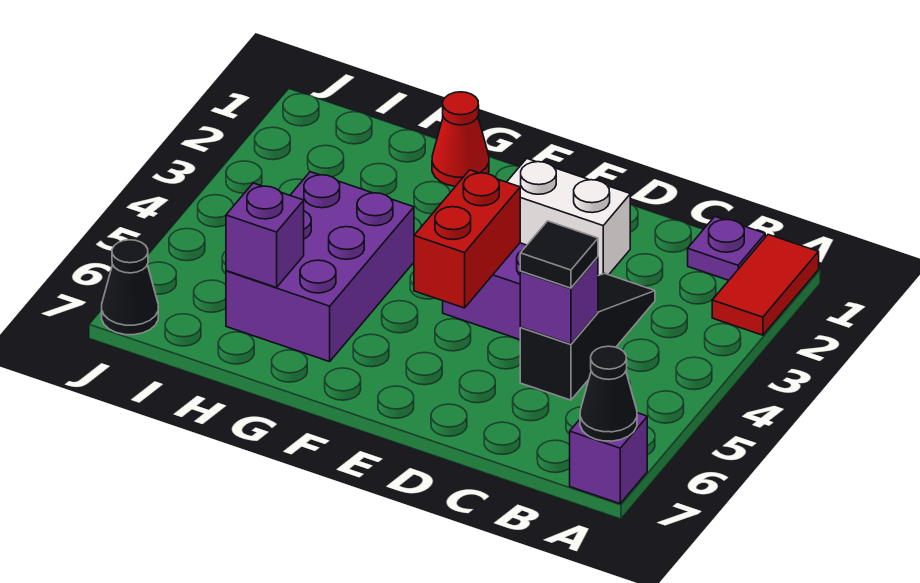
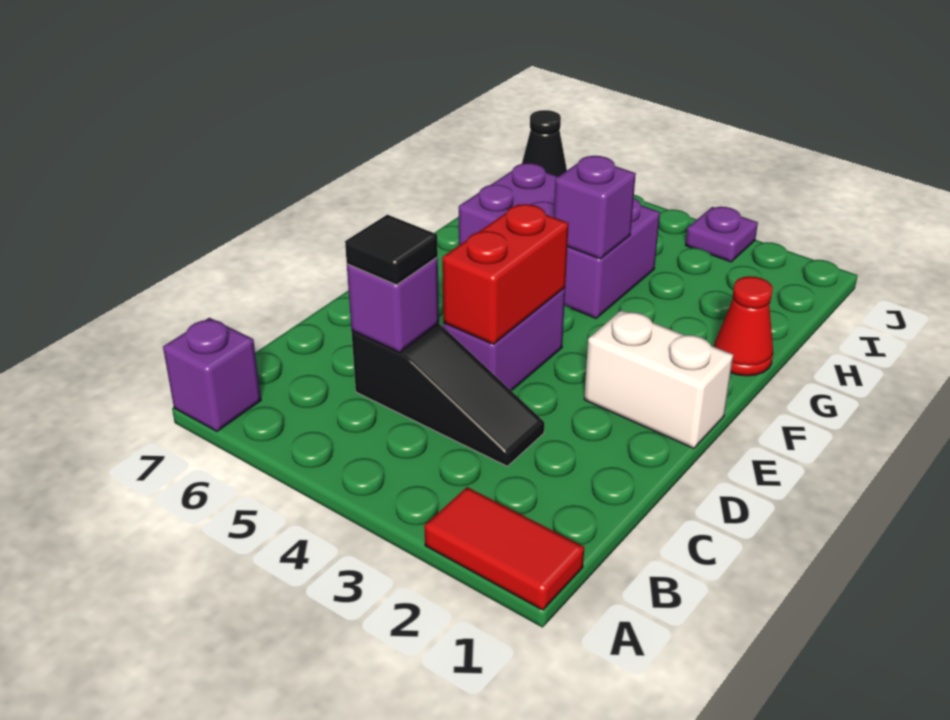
black cone A7 level 2 -> none
purple plate B1 level 1 -> purple plate J3 level 1
white brick D2:E2 level 1 -> white brick E1:E2 level 1
red brick E4:E5 level 2 -> red brick D4:E4 level 2
purple brick H6 level 2 -> purple brick G4 level 2

